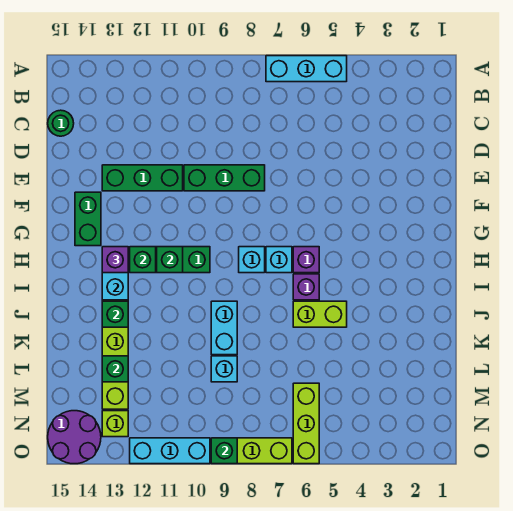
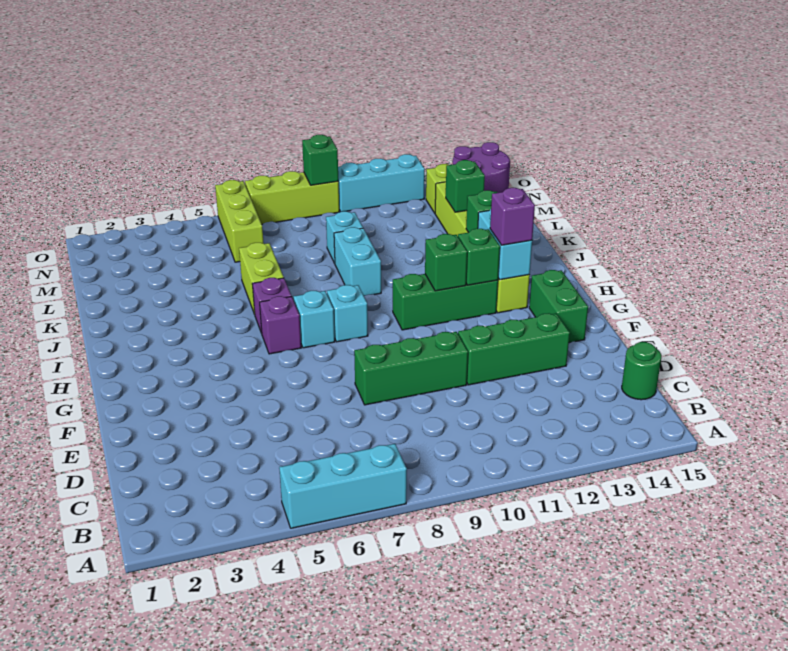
lime brick J5:J6 level 1 -> lime brick J6:K6 level 1

